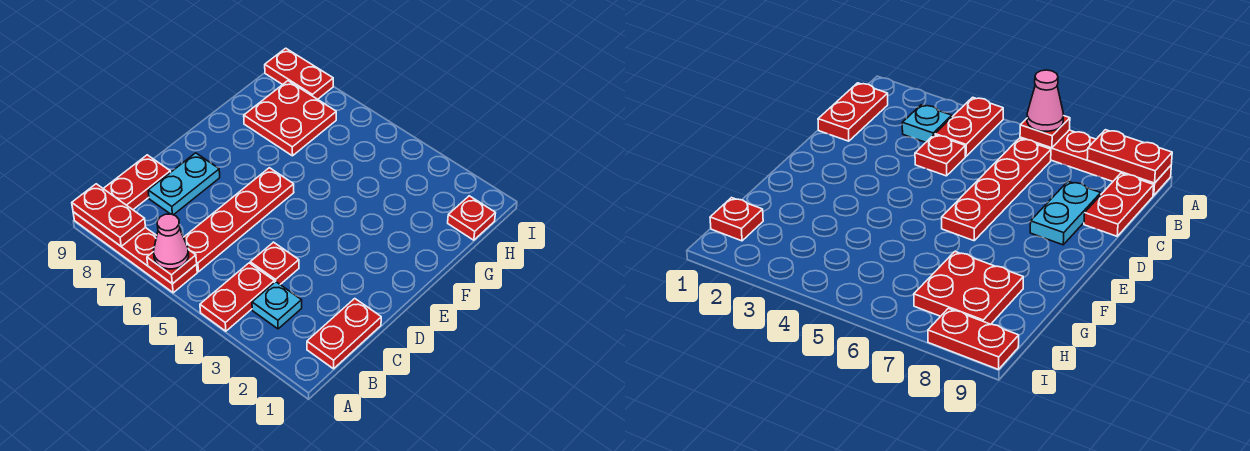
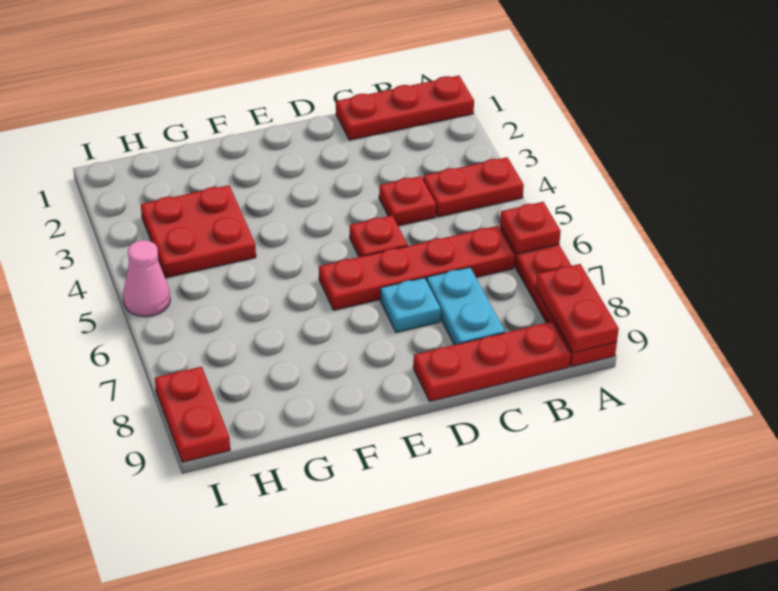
pink cone A6 level 3 -> pink cone I5 level 1
red plate B1:C1 level 1 -> red plate A1:C1 level 1
cyan plate B3 level 1 -> cyan plate D7 level 1
red plate B9:C9 level 1 -> red plate B9:D9 level 1
cyan plate C8:D8 level 1 -> cyan plate C7:C8 level 1
red plate G7:H8 level 1 -> red plate G3:H4 level 1
red plate H1 level 1 -> red plate D5 level 1

